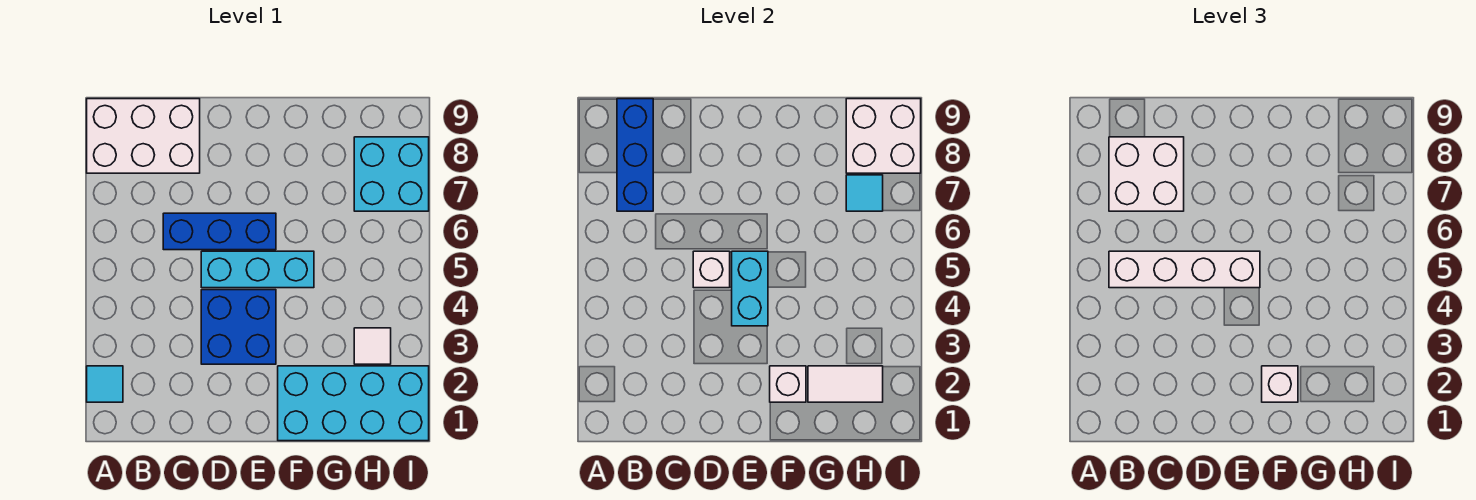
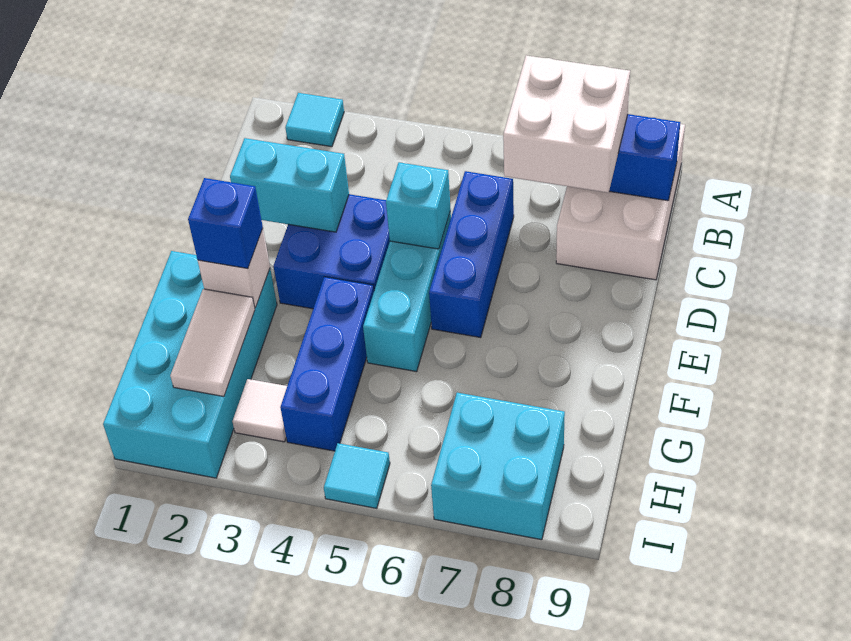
white brick B5:E5 level 3 -> none
white brick D5 level 2 -> cyan brick D5 level 2
cyan brick E4:E5 level 2 -> cyan brick D2:D3 level 2
white brick F2 level 3 -> blue brick F2 level 3
none -> blue brick F4:H4 level 1
cyan tile H7 level 2 -> cyan tile I5 level 1
white brick H8:I9 level 2 -> none

